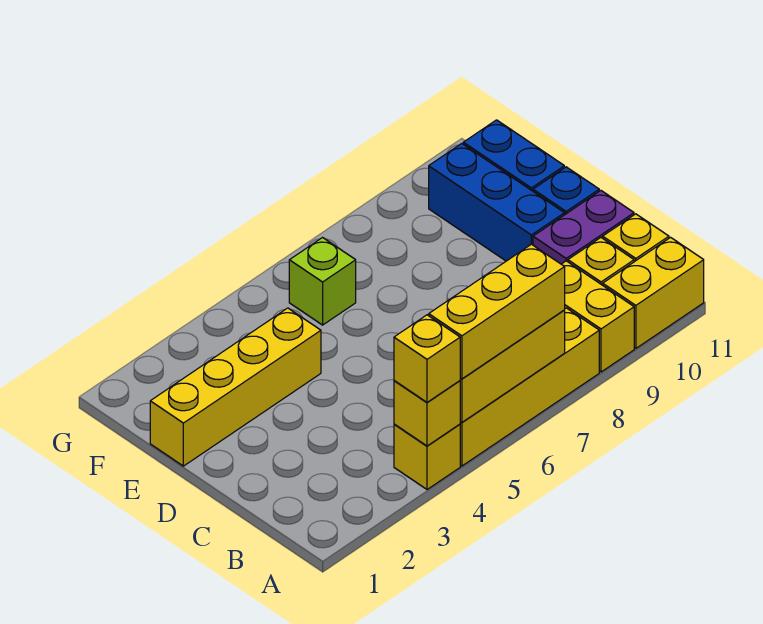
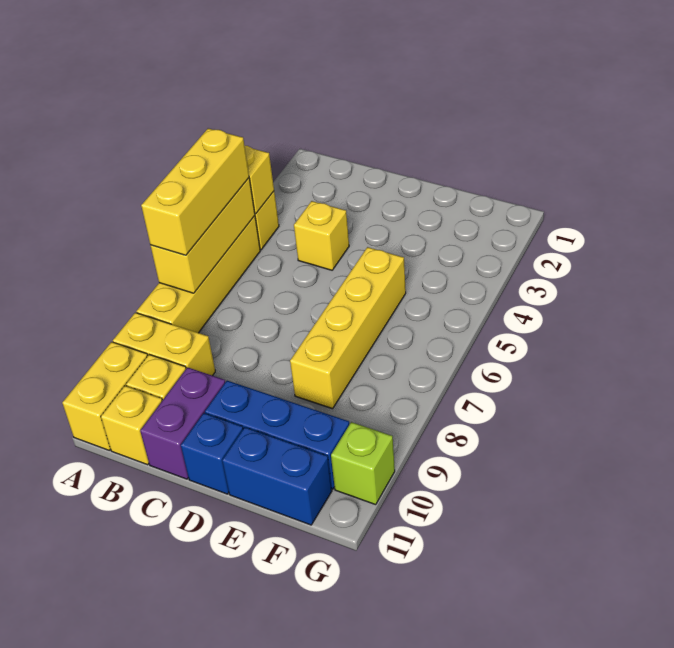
yellow brick A4 level 3 -> yellow brick C4 level 1
yellow brick E1:E4 level 1 -> yellow brick E5:E8 level 1
lime brick F6 level 1 -> lime brick G10 level 1

